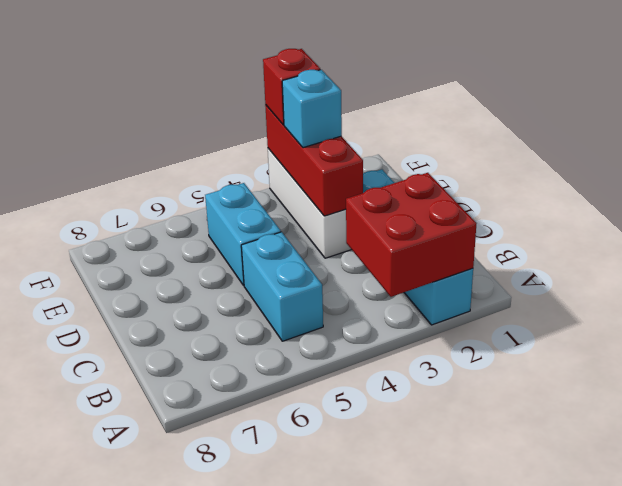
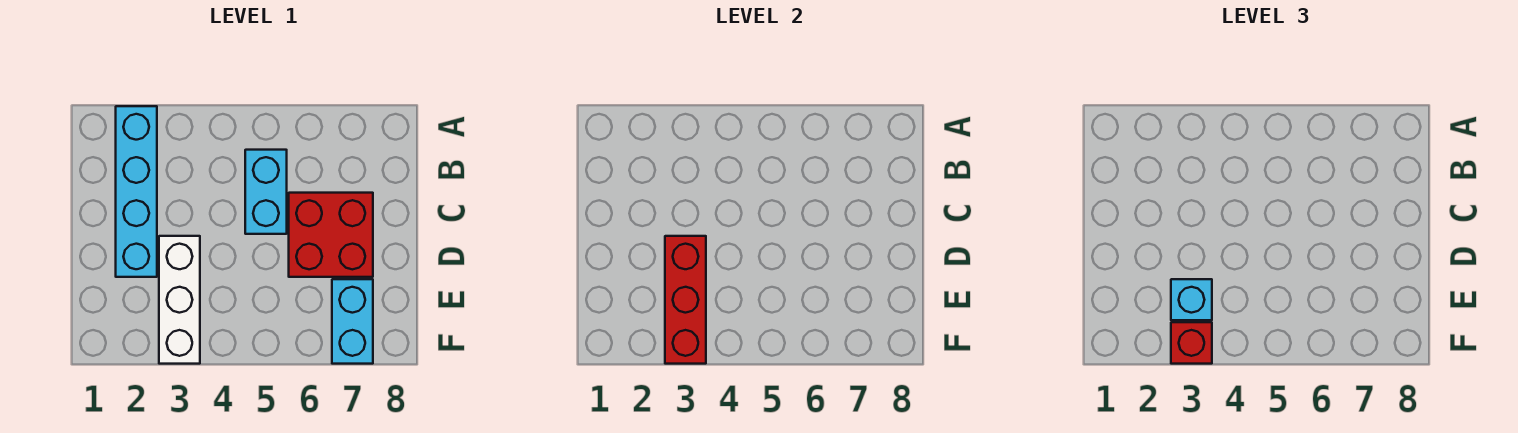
red brick A2:B3 level 2 -> red brick C6:D7 level 1
cyan brick D5:E5 level 1 -> cyan brick E7:F7 level 1

